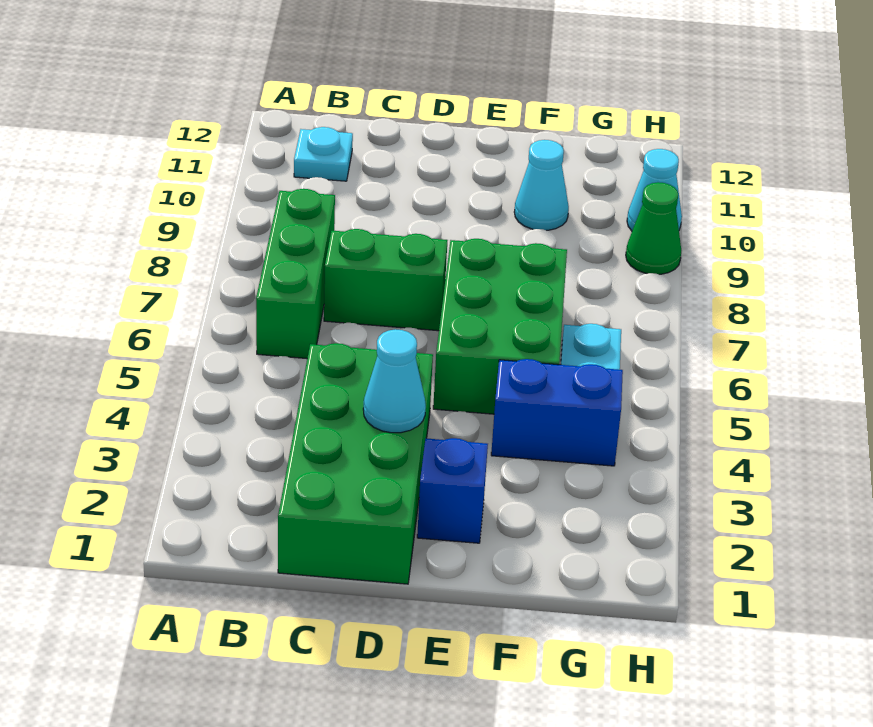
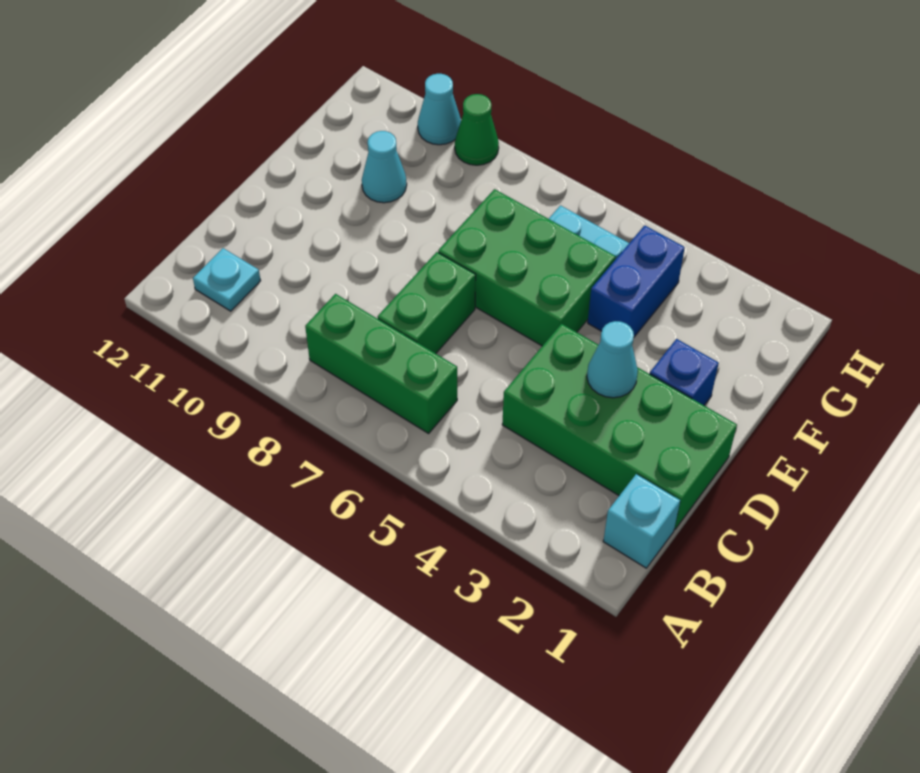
none -> cyan brick B1 level 1

